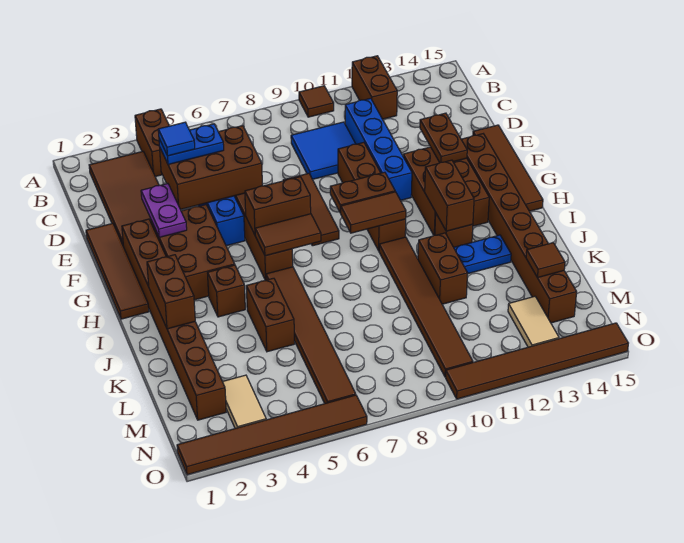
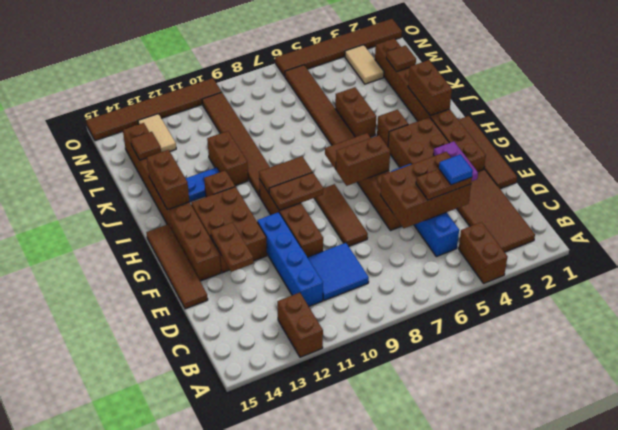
brown tile A10 level 1 -> brown tile L2 level 2
blue plate D4:D5 level 3 -> brown plate D4:D5 level 3
brown brick H12:I12 level 2 -> brown brick I14:J14 level 2

